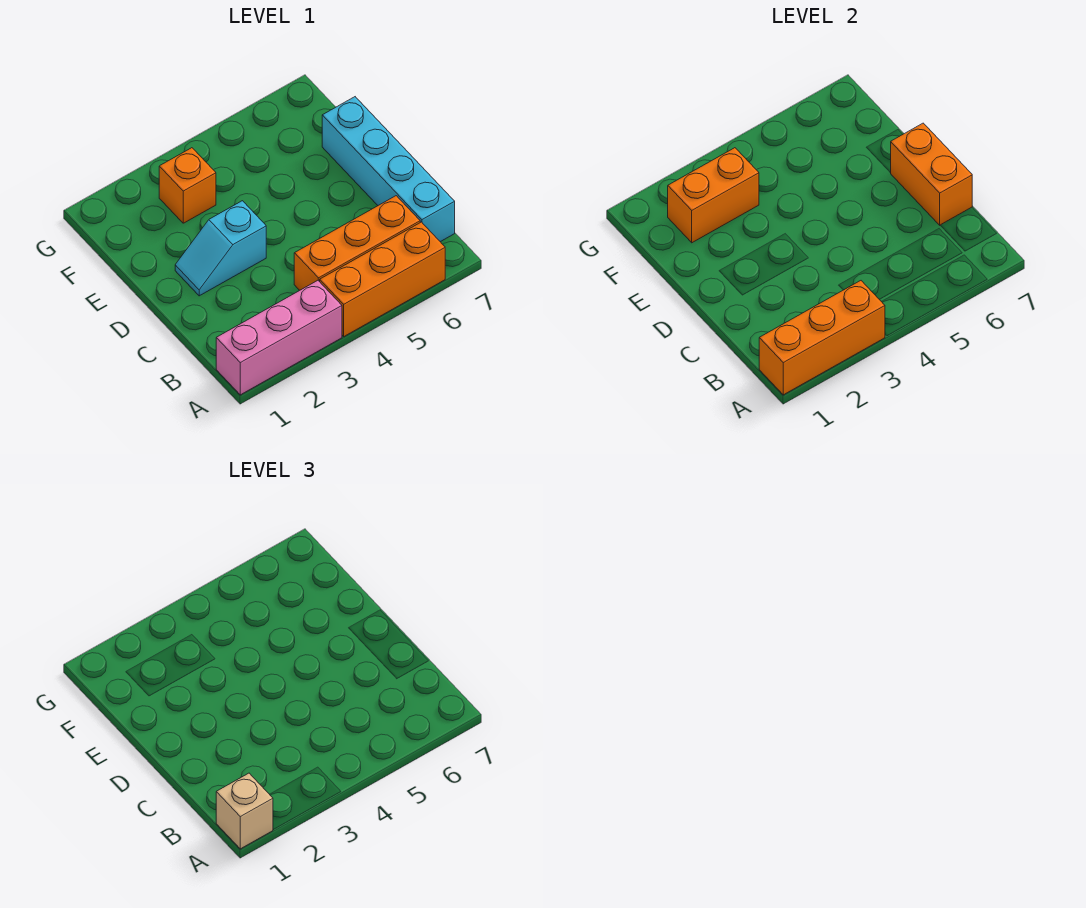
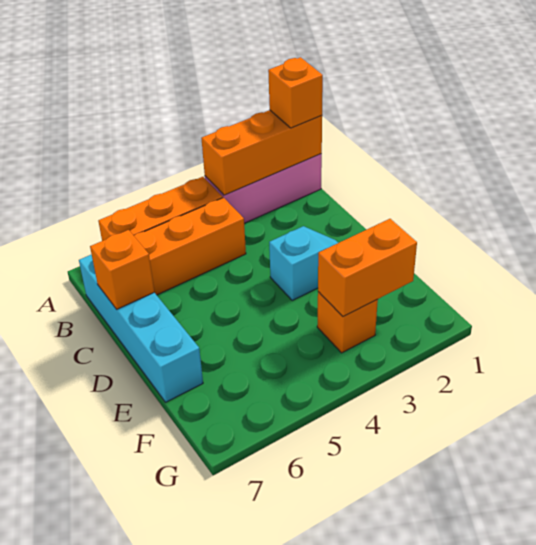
tan brick A1 level 3 -> orange brick A1 level 3
orange brick C7:D7 level 2 -> orange brick C7 level 2

